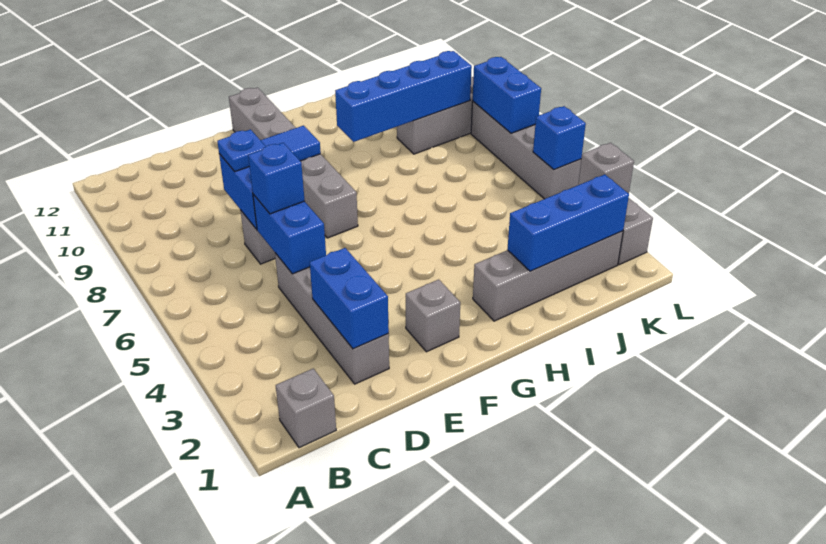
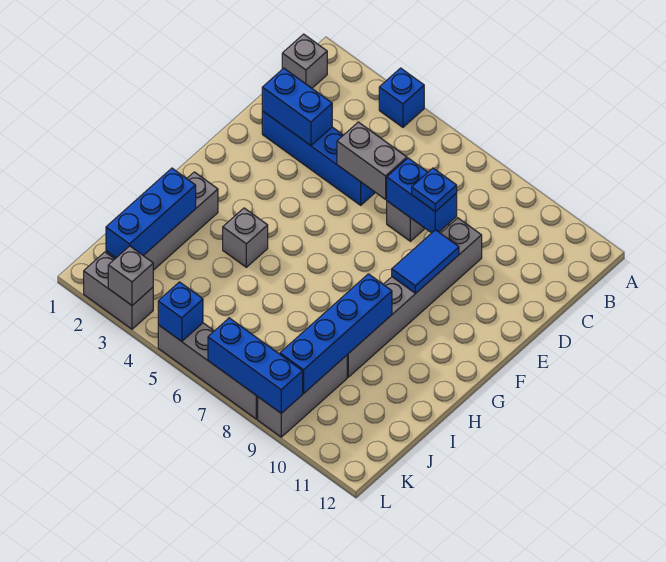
grey brick D2:D5 level 1 -> blue brick D2:D5 level 1
blue brick D5:D6 level 2 -> grey brick D5:D6 level 2
blue brick D6 level 3 -> blue brick A4 level 1
grey brick F2 level 1 -> grey brick H4 level 1
grey brick F7:F12 level 1 -> grey brick D9:I9 level 1
blue brick L7:L8 level 2 -> blue brick L7:L9 level 2

